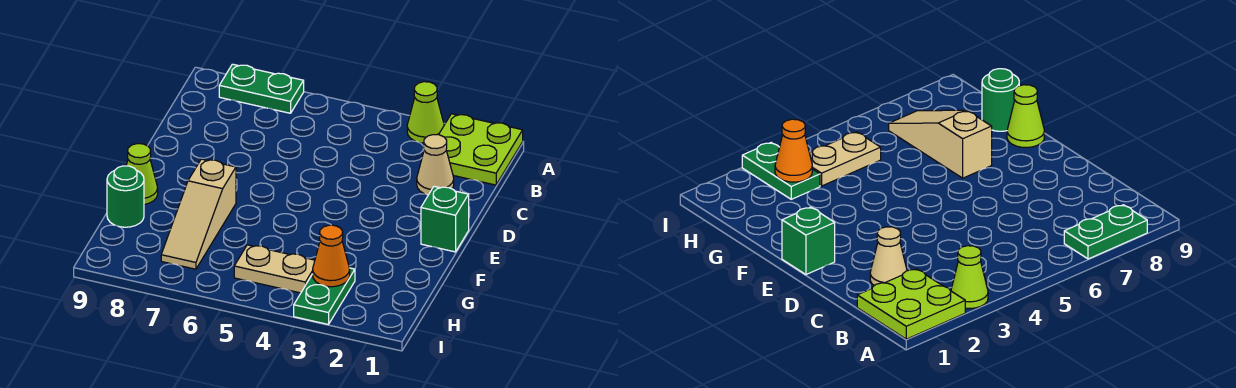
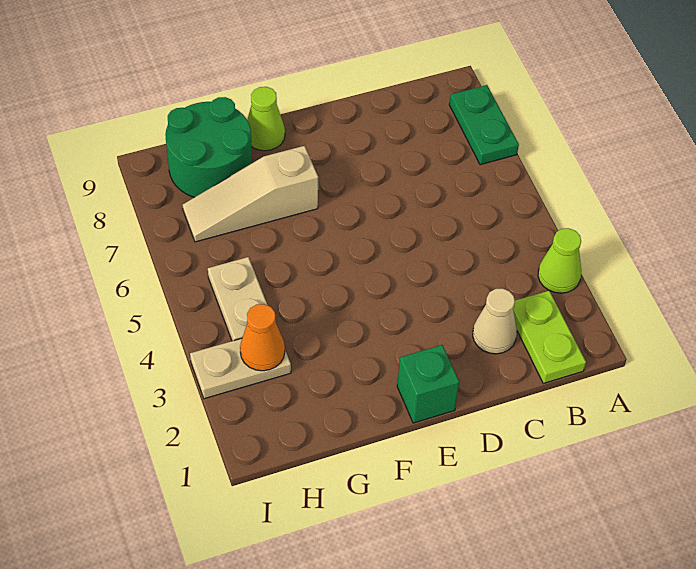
lime plate A1:B2 level 1 -> lime plate B1:B2 level 1
green round brick G9 level 1 -> green round brick G8:H9 level 1
green plate H3:I3 level 1 -> tan plate H3:I3 level 1

